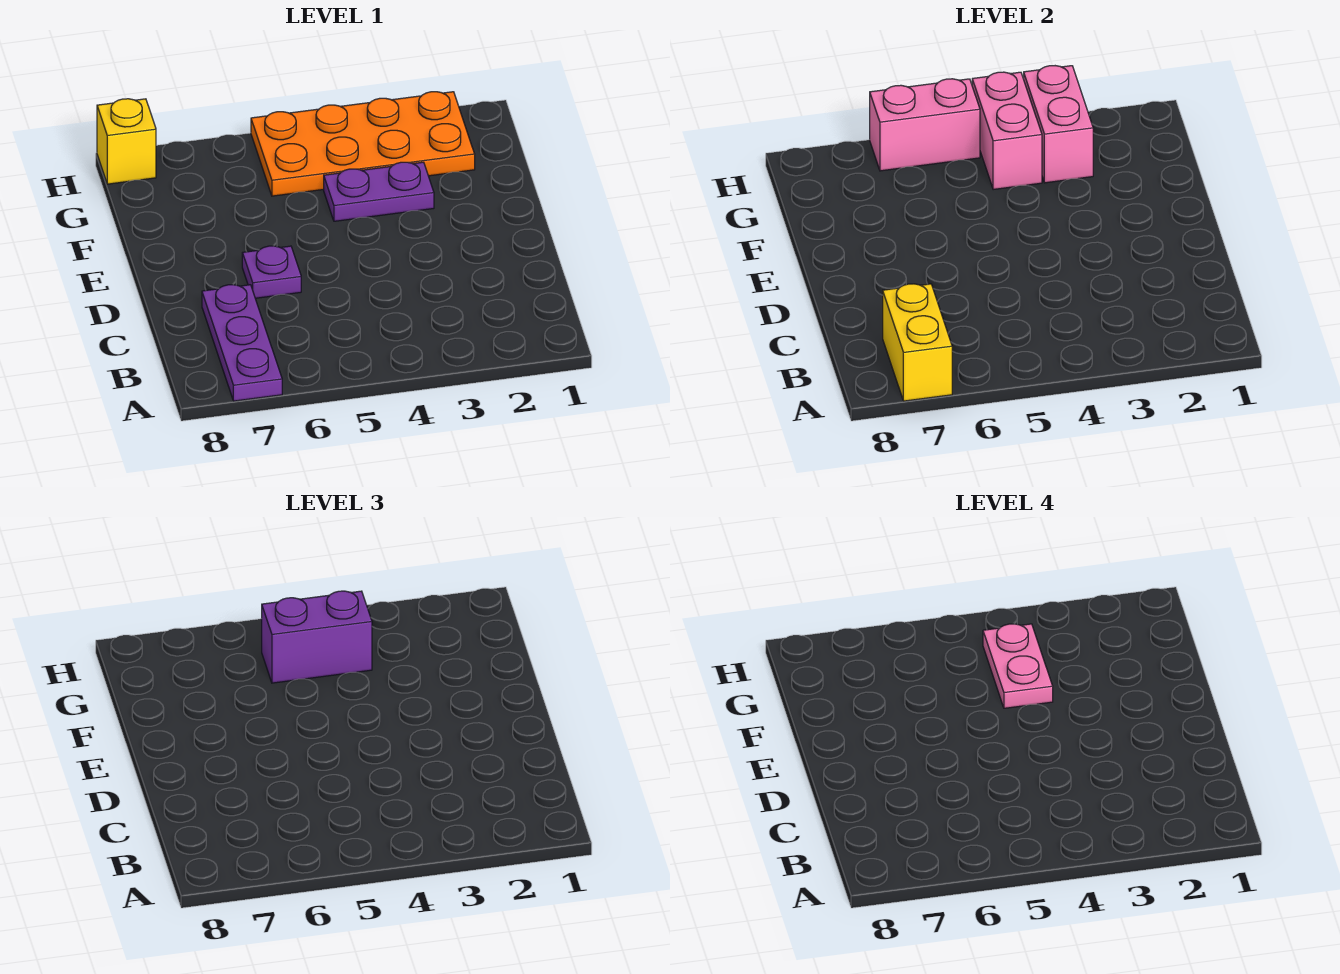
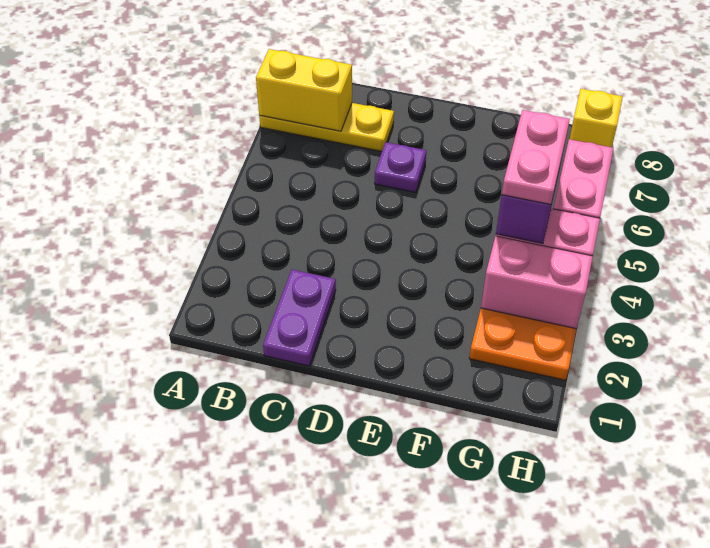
purple plate A7:C7 level 1 -> yellow plate A7:C7 level 1
purple plate F3:F4 level 1 -> purple plate C1:C2 level 1
pink plate F4:G4 level 4 -> pink plate G4:G5 level 4

